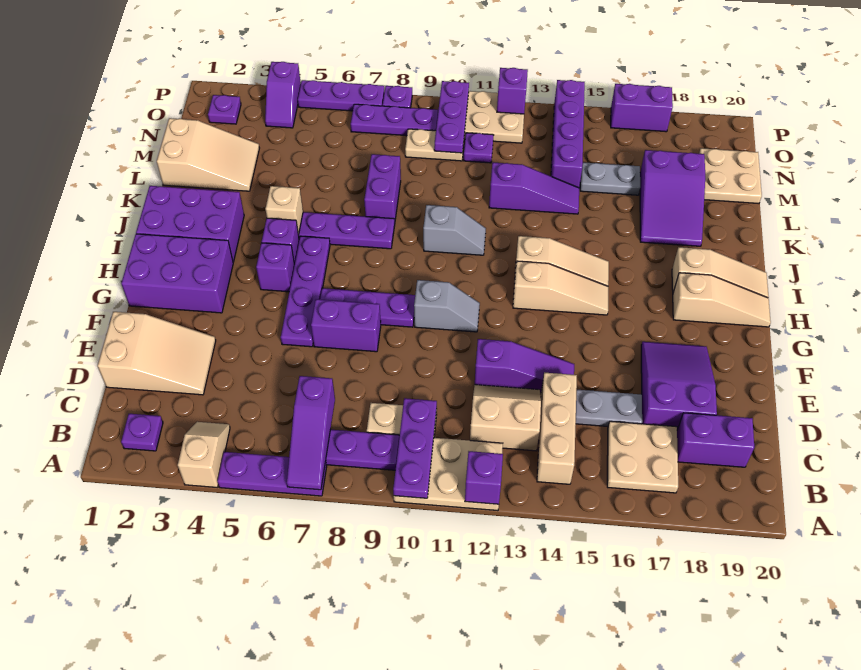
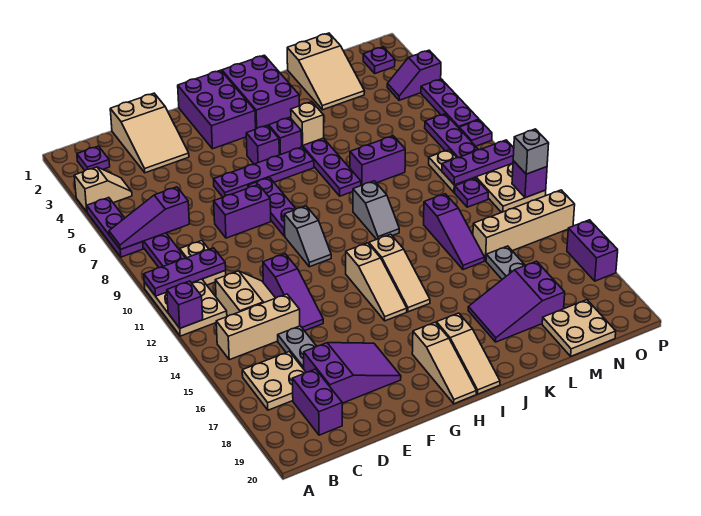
purple brick F7:F8 level 1 -> purple brick E8:F8 level 1
purple brick M14:P14 level 1 -> tan brick M14:P14 level 1
none -> grey brick P12 level 3

